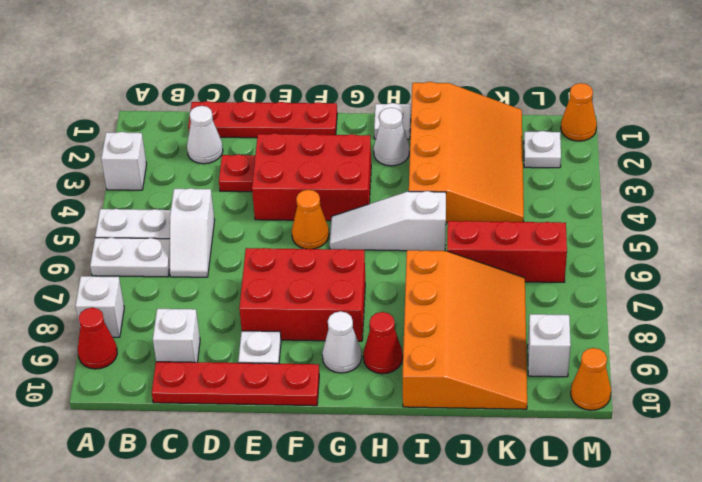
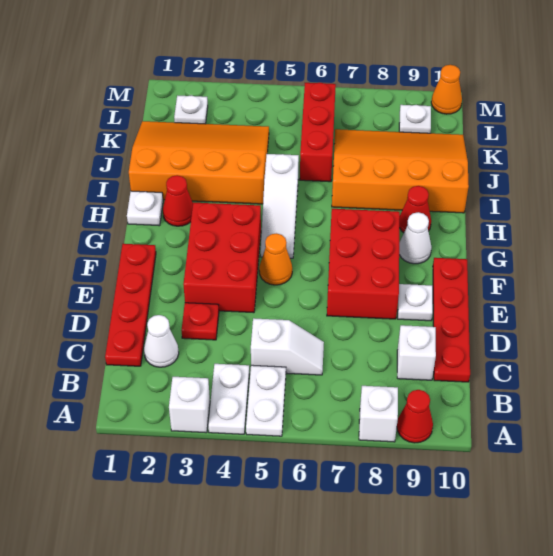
white plate A6:B6 level 1 -> white plate A4:B4 level 1
white cone H2 level 1 -> red cone H2 level 1
white brick L9 level 1 -> white plate L9 level 1
orange cone M1 level 1 -> none

